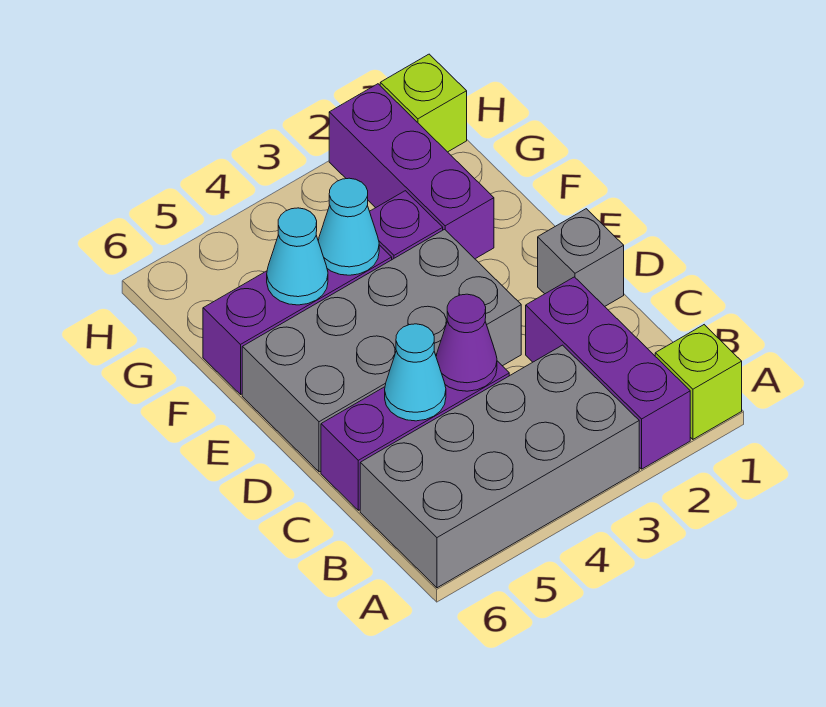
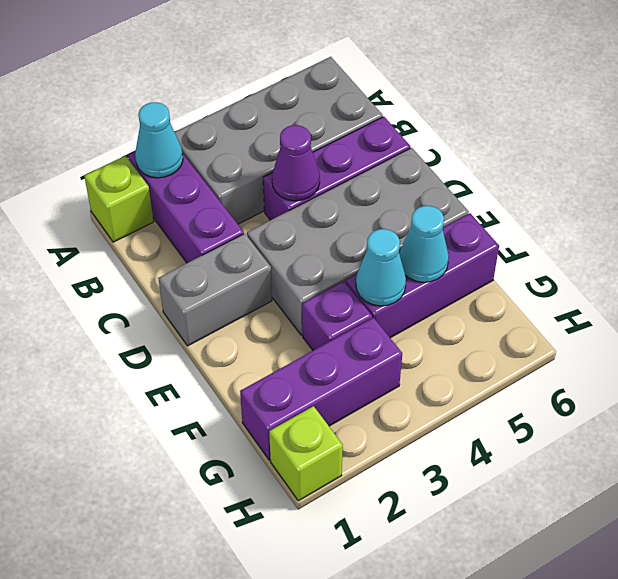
cyan cone C5 level 2 -> cyan cone A2 level 2
grey brick D1 level 1 -> grey brick D1:D2 level 1
purple brick F2:H2 level 1 -> purple brick G1:G3 level 1

